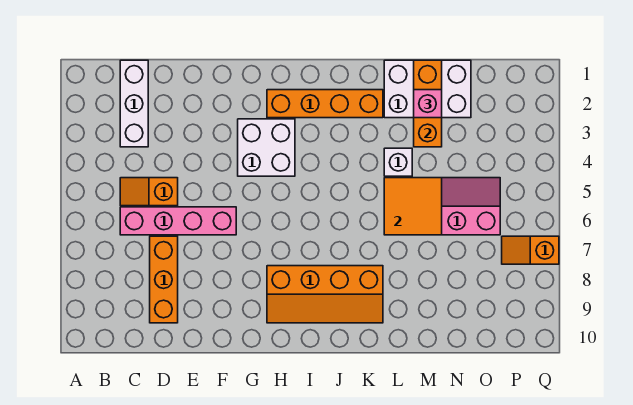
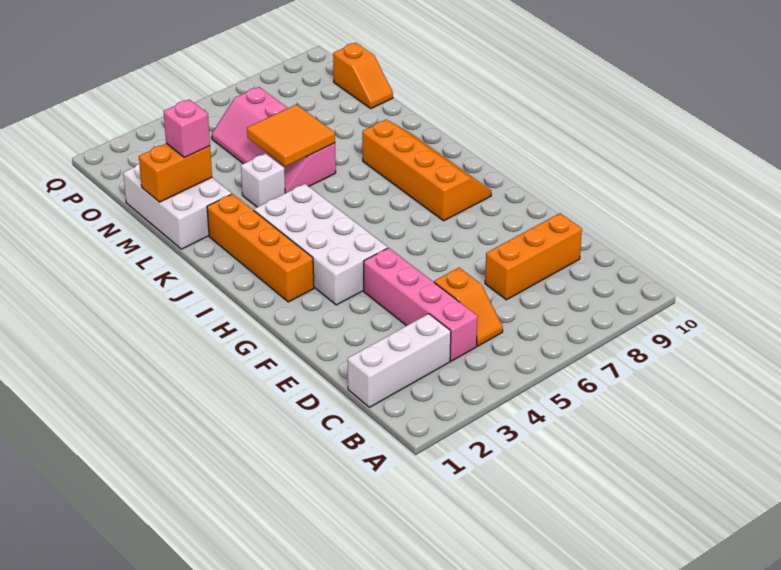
pink brick C6:F6 level 1 -> pink brick C4:F4 level 1
white brick G3:H4 level 1 -> white brick G3:J4 level 1
orange brick M1:M3 level 2 -> orange brick M1:M2 level 2
orange slope P7:Q7 level 1 top Q -> orange slope N10:O10 level 1 top O

